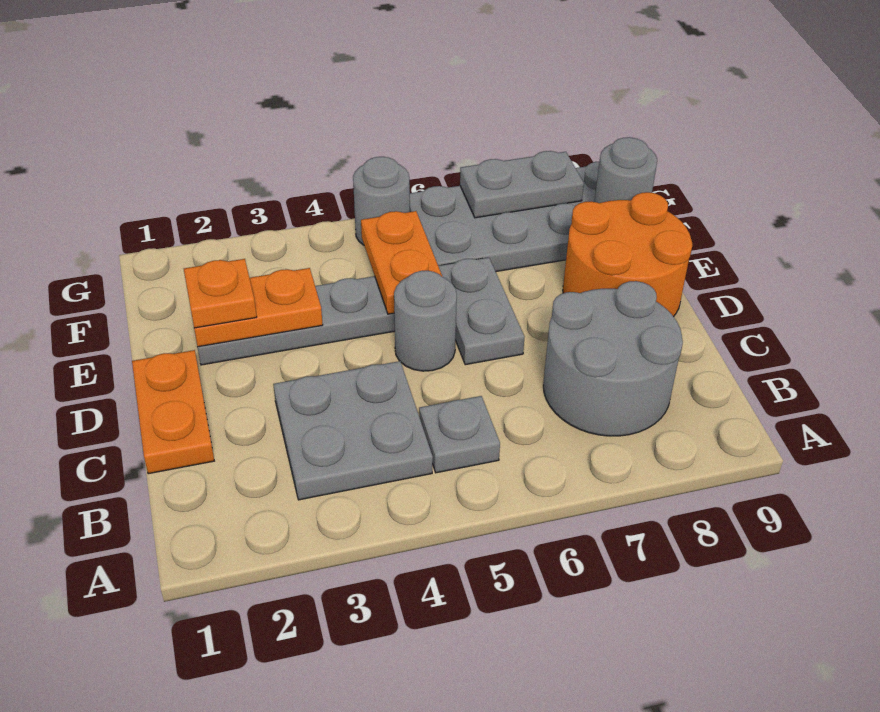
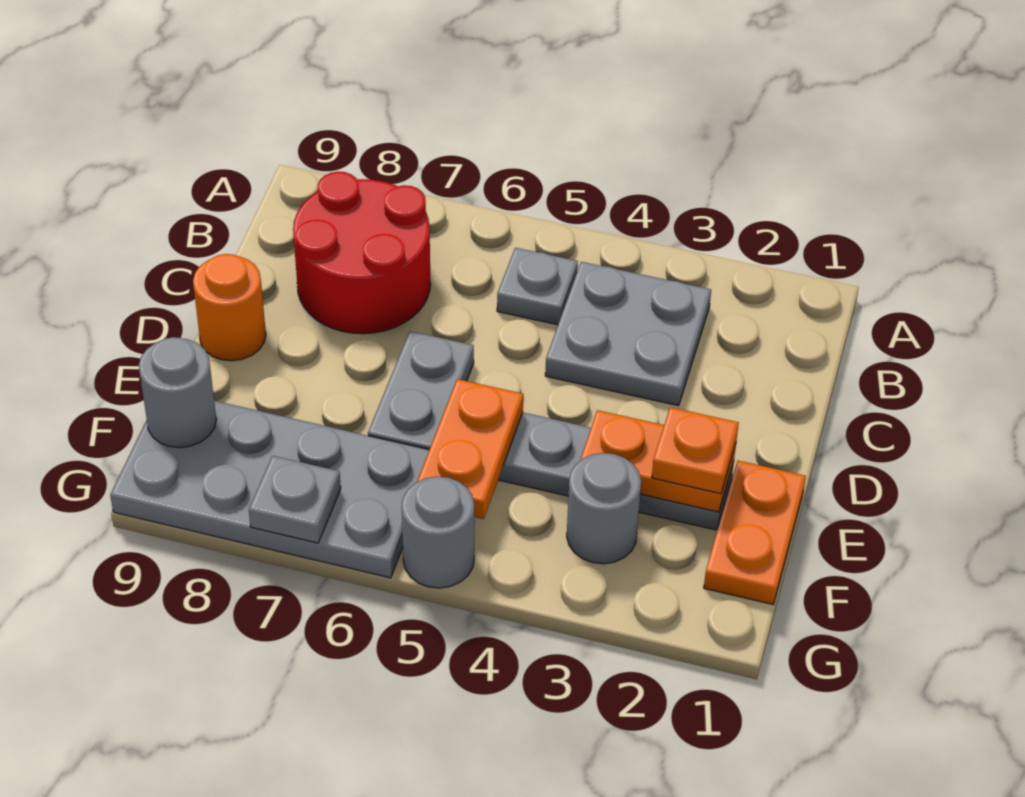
grey round brick B7:C8 level 1 -> red round brick B7:C8 level 1
orange plate C1:D1 level 1 -> orange plate E1:F1 level 1
grey round brick D5 level 1 -> grey round brick F3 level 1
orange round brick D8:E9 level 1 -> orange round brick D9 level 1
grey plate G7:G8 level 2 -> grey plate G7 level 2

